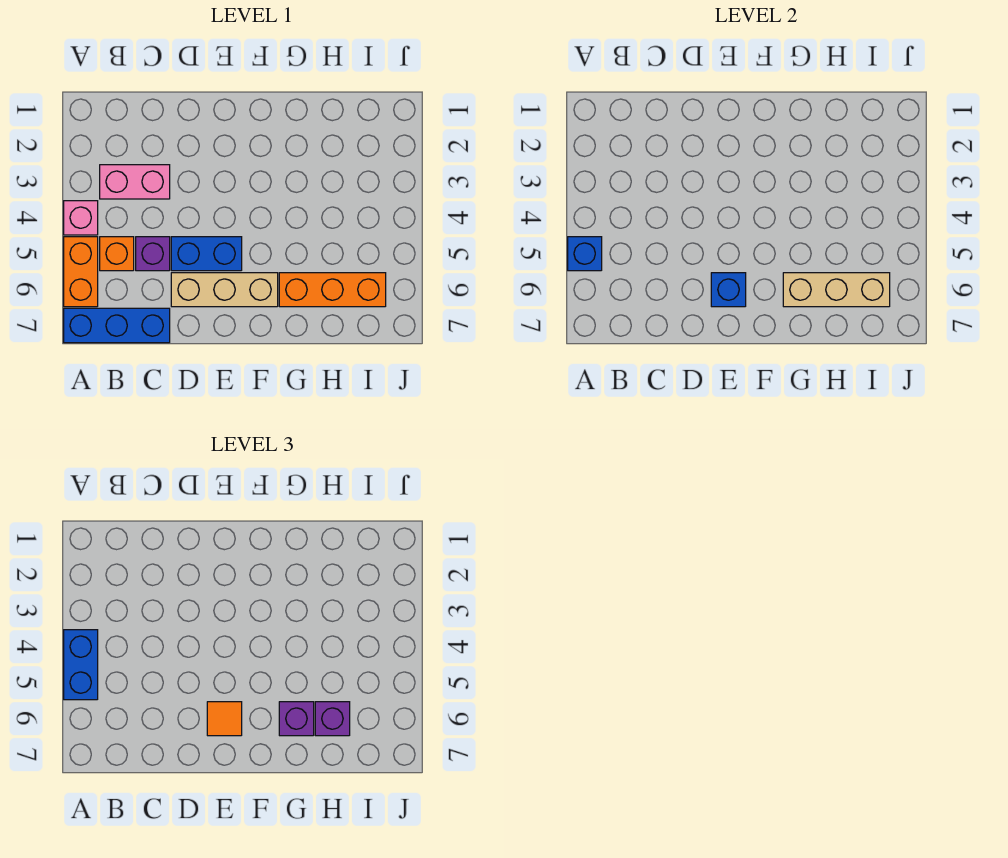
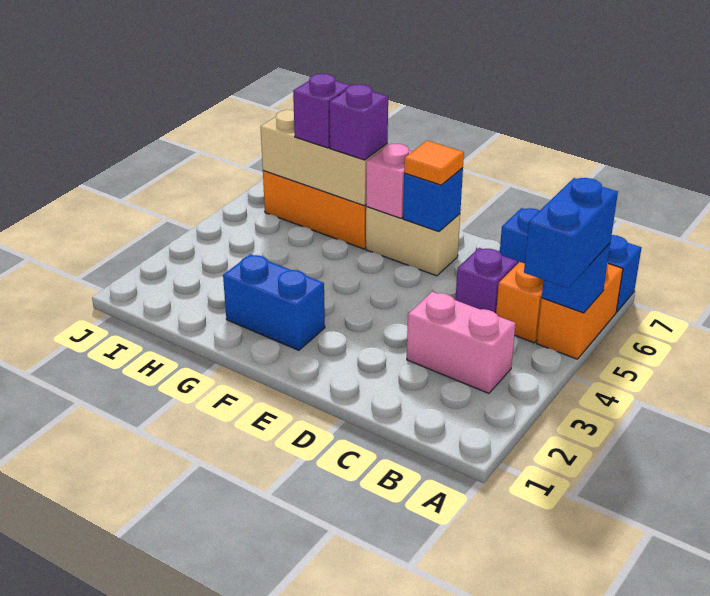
pink brick A4 level 1 -> pink brick F6 level 2
blue brick D5:E5 level 1 -> blue brick F2:G2 level 1
tan brick D6:F6 level 1 -> tan brick E6:F6 level 1

